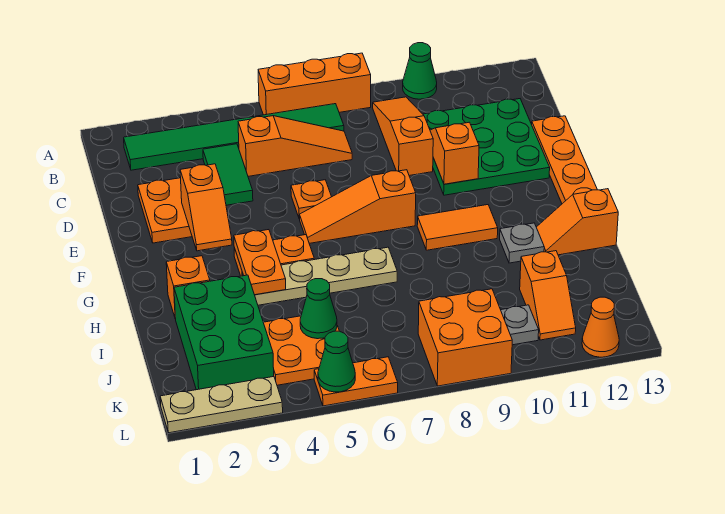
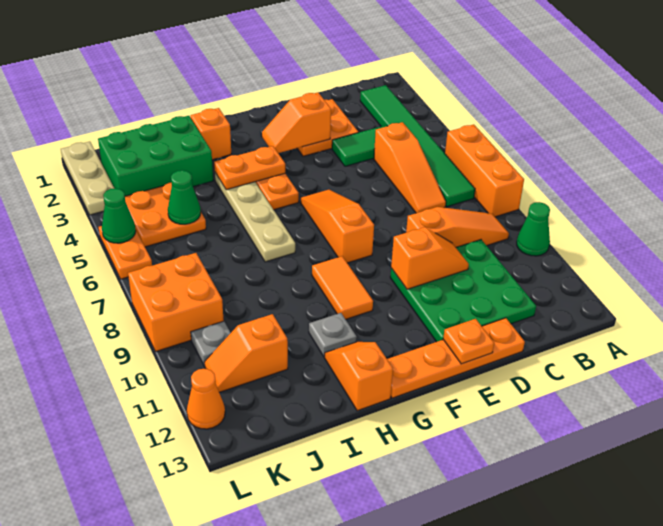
orange plate E6 level 1 -> orange plate E13 level 2

